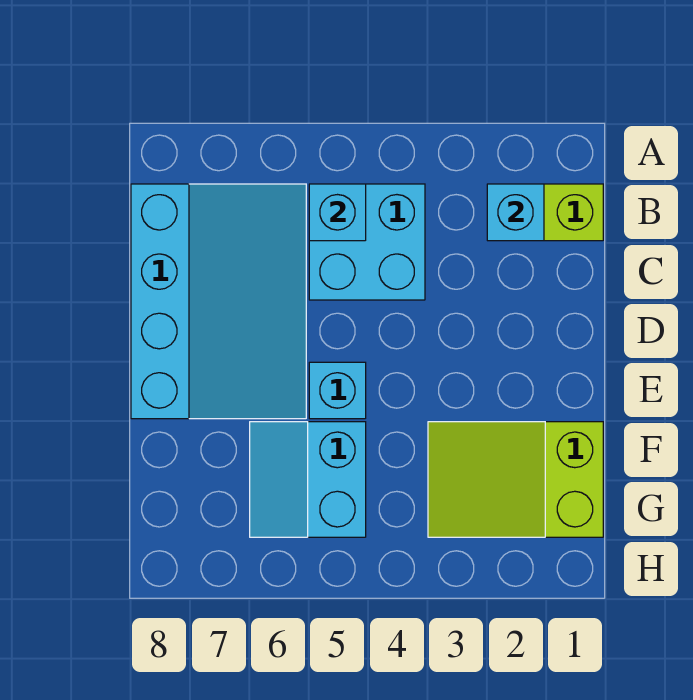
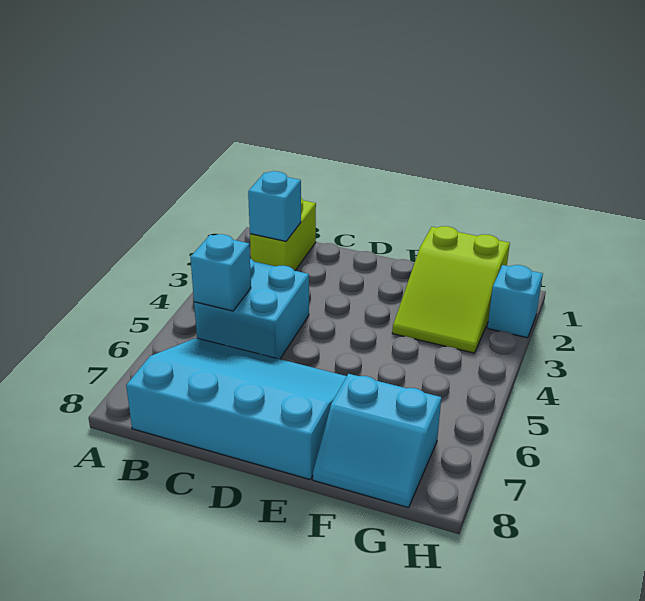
cyan brick E5 level 1 -> cyan brick H2 level 1
cyan slope F5:G6 level 1 top 5 -> cyan slope F7:G8 level 1 top 7

